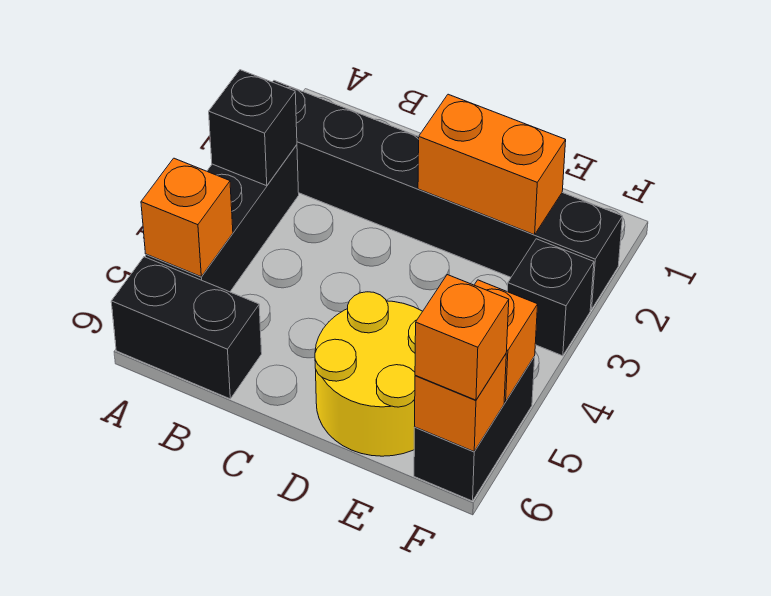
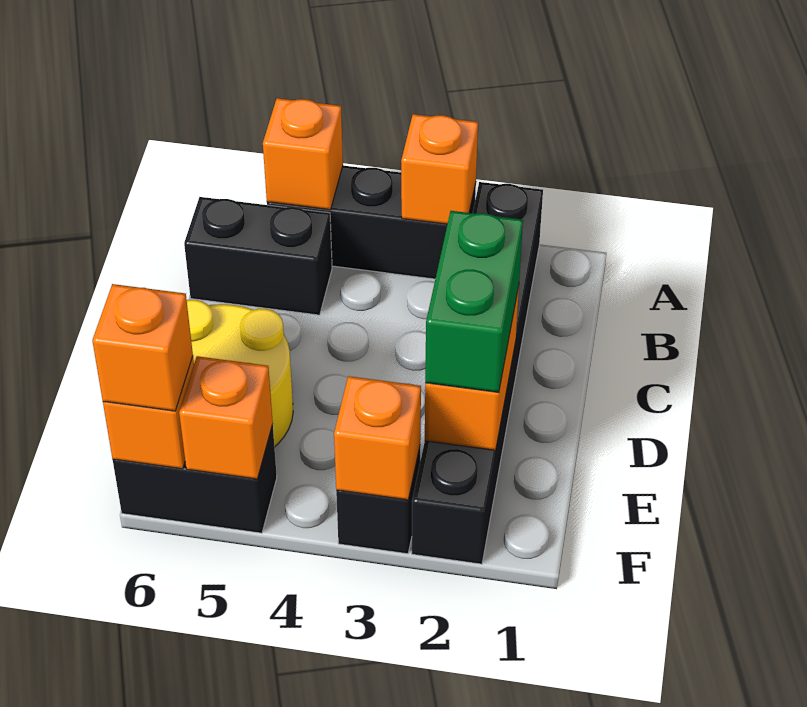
black brick A3 level 2 -> orange brick A3 level 2
black brick A6:B6 level 1 -> black brick B5:B6 level 1
none -> green brick D2:E2 level 3
none -> orange brick F3 level 2

